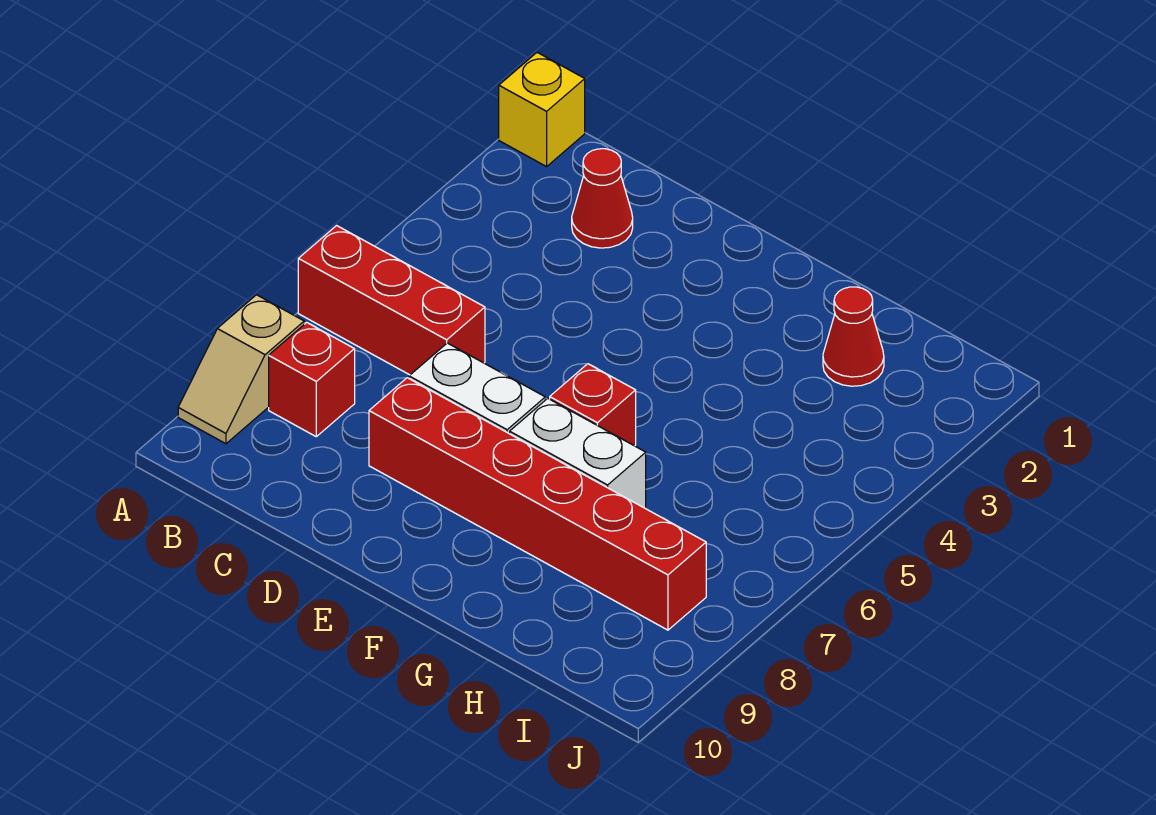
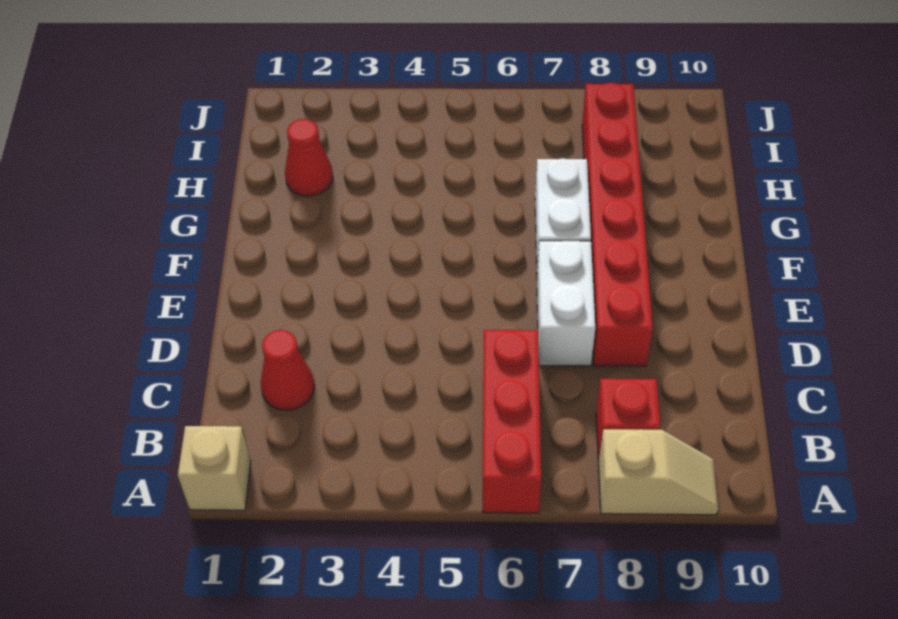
yellow brick A1 level 1 -> tan brick A1 level 1
red brick F6 level 1 -> none

